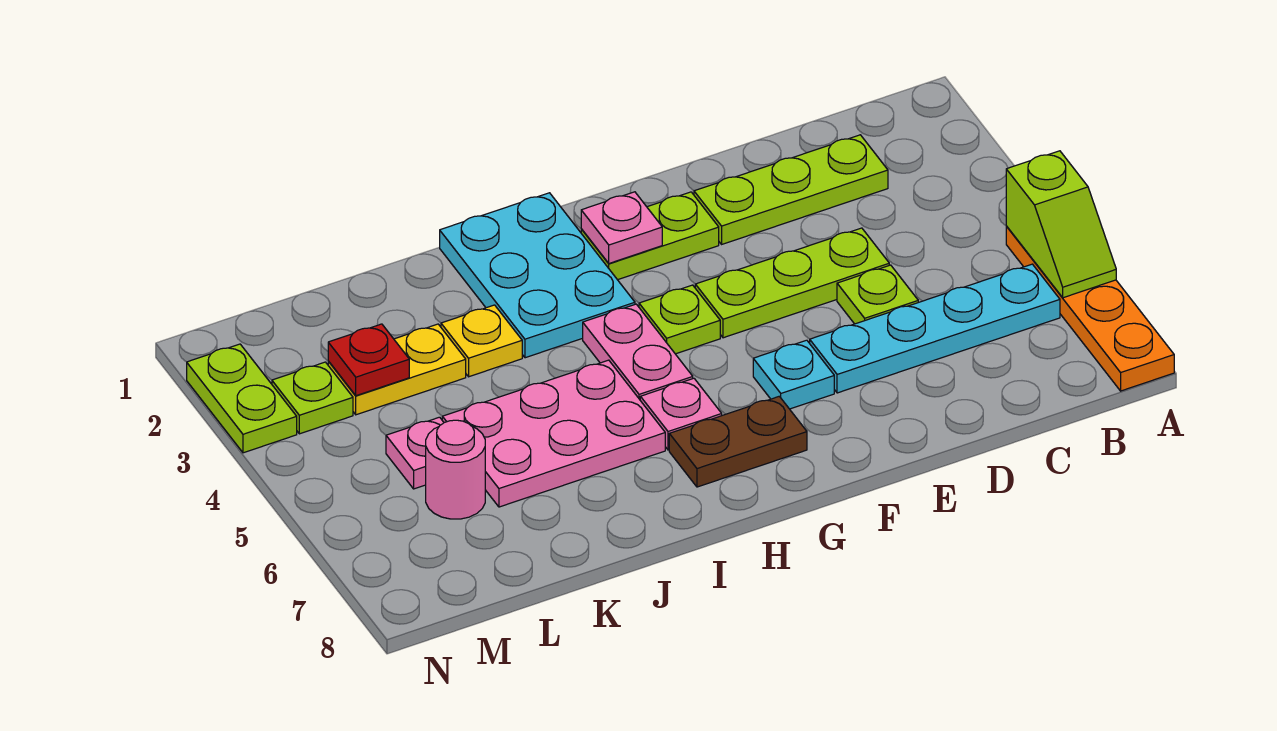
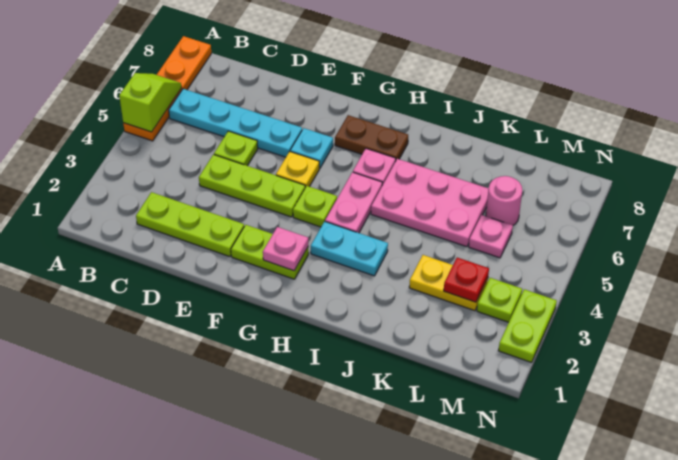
cyan plate H1:I3 level 1 -> cyan plate H3:I3 level 1
yellow plate J3 level 1 -> yellow plate F5 level 1

